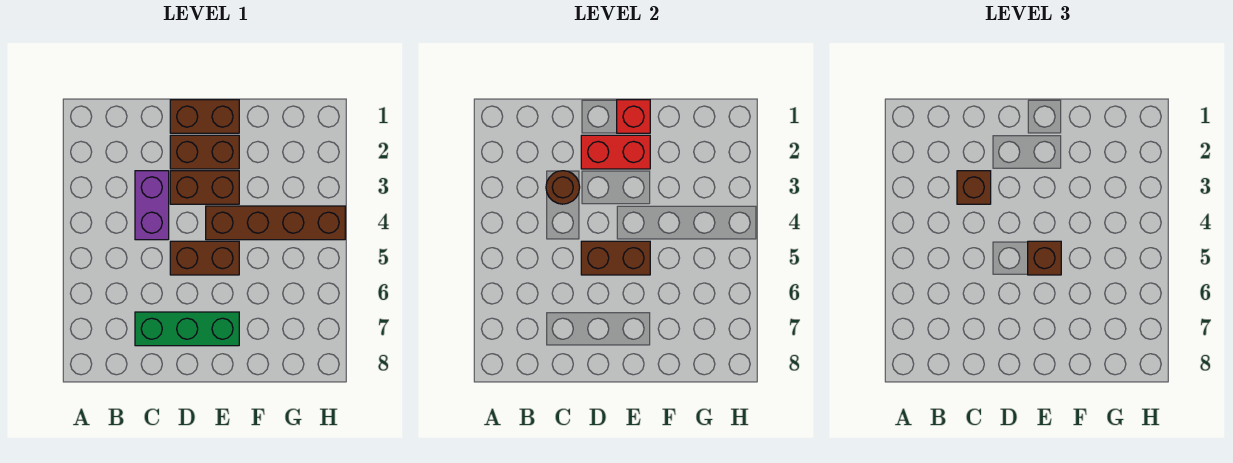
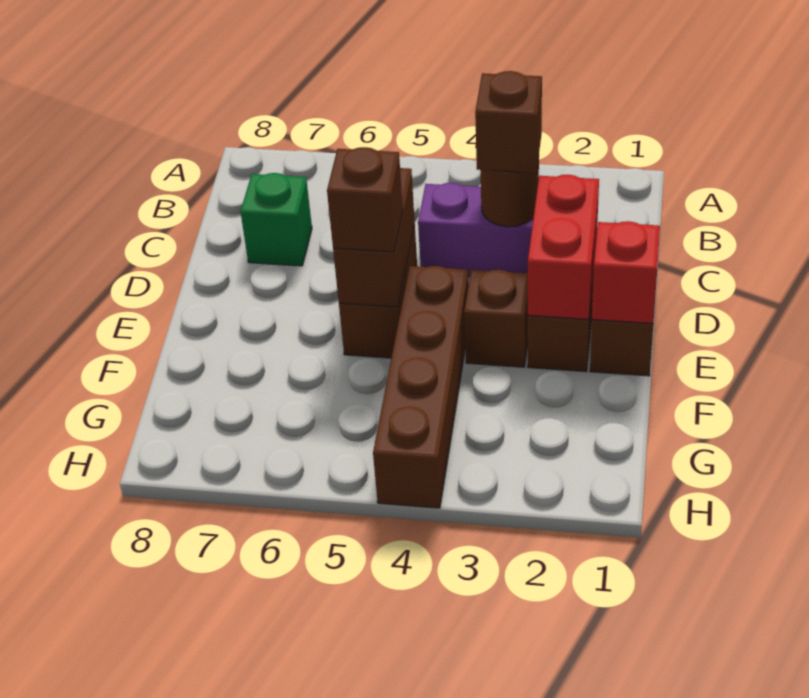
green brick C7:E7 level 1 -> green brick C7 level 1
brown brick D3:E3 level 1 -> brown brick E3 level 1

